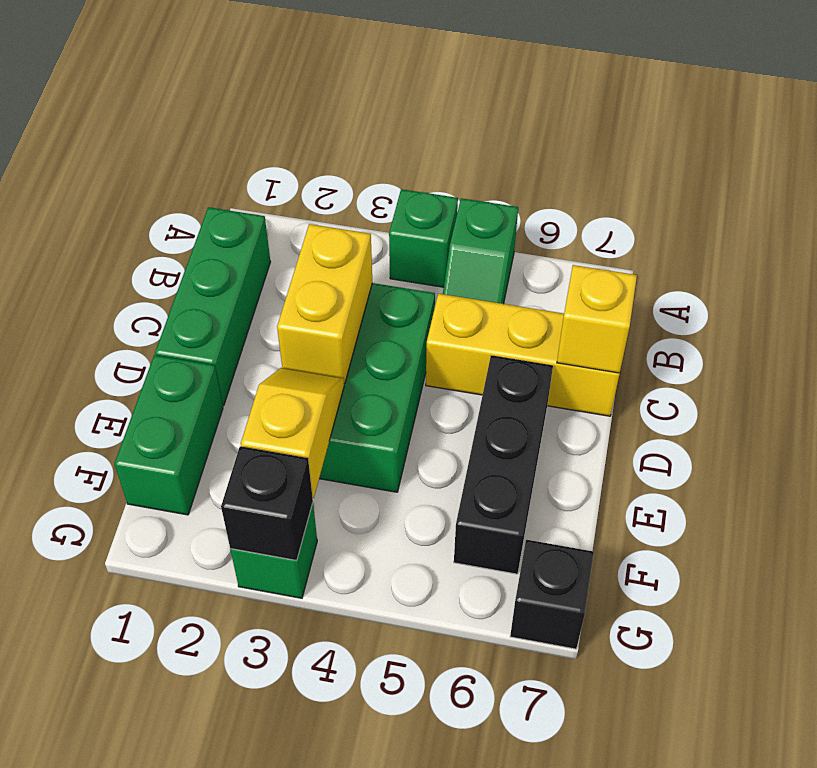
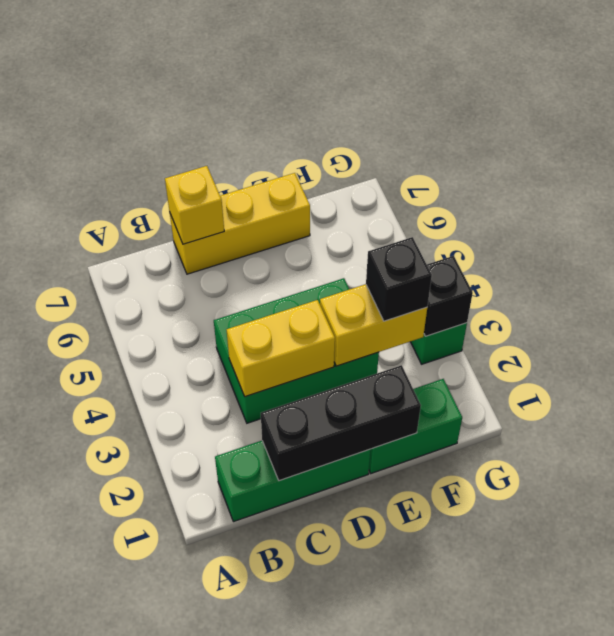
green brick A4 level 1 -> none
green slope A5:B5 level 1 top A -> none
yellow brick C5:C7 level 1 -> yellow brick C7:E7 level 1
black brick D6:F6 level 1 -> black brick C1:E1 level 2
yellow slope E3:F3 level 2 top F -> yellow brick E3:F3 level 2
black brick G7 level 1 -> black brick F3 level 3

